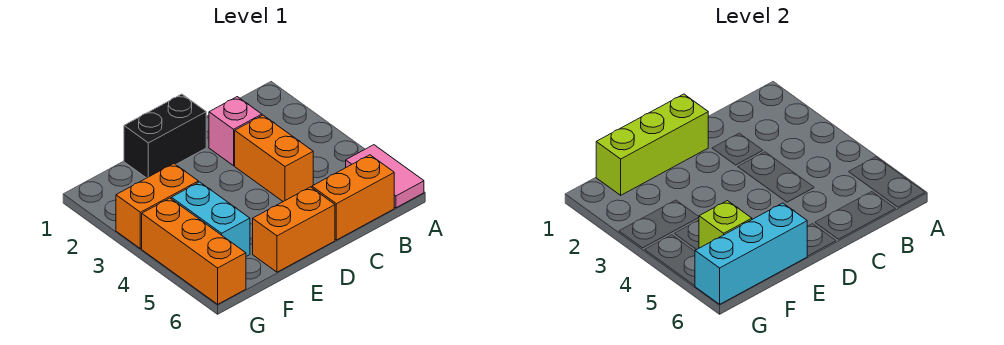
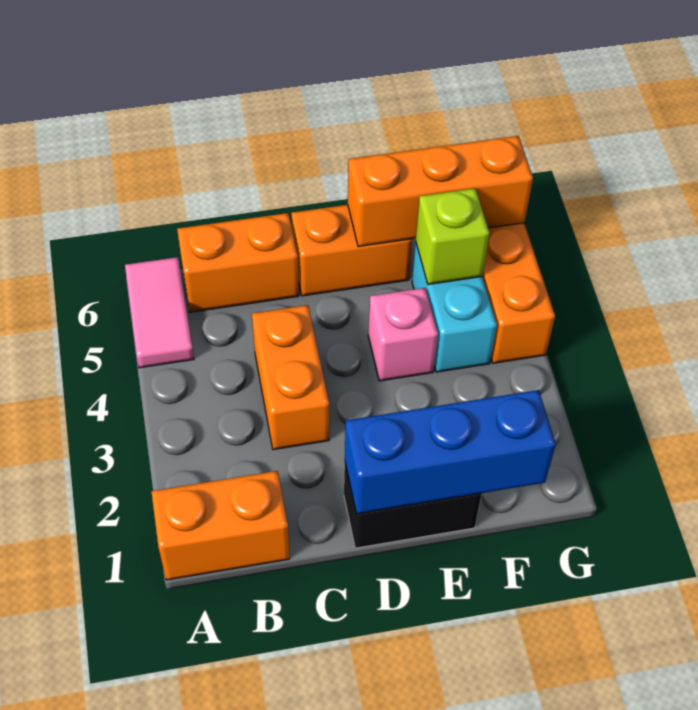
pink brick C2 level 1 -> pink brick E4 level 1
lime brick D1:F1 level 2 -> blue brick D1:F1 level 2
cyan brick E6:G6 level 2 -> orange brick E6:G6 level 2
orange brick F3:G3 level 1 -> orange brick A1:B1 level 1

